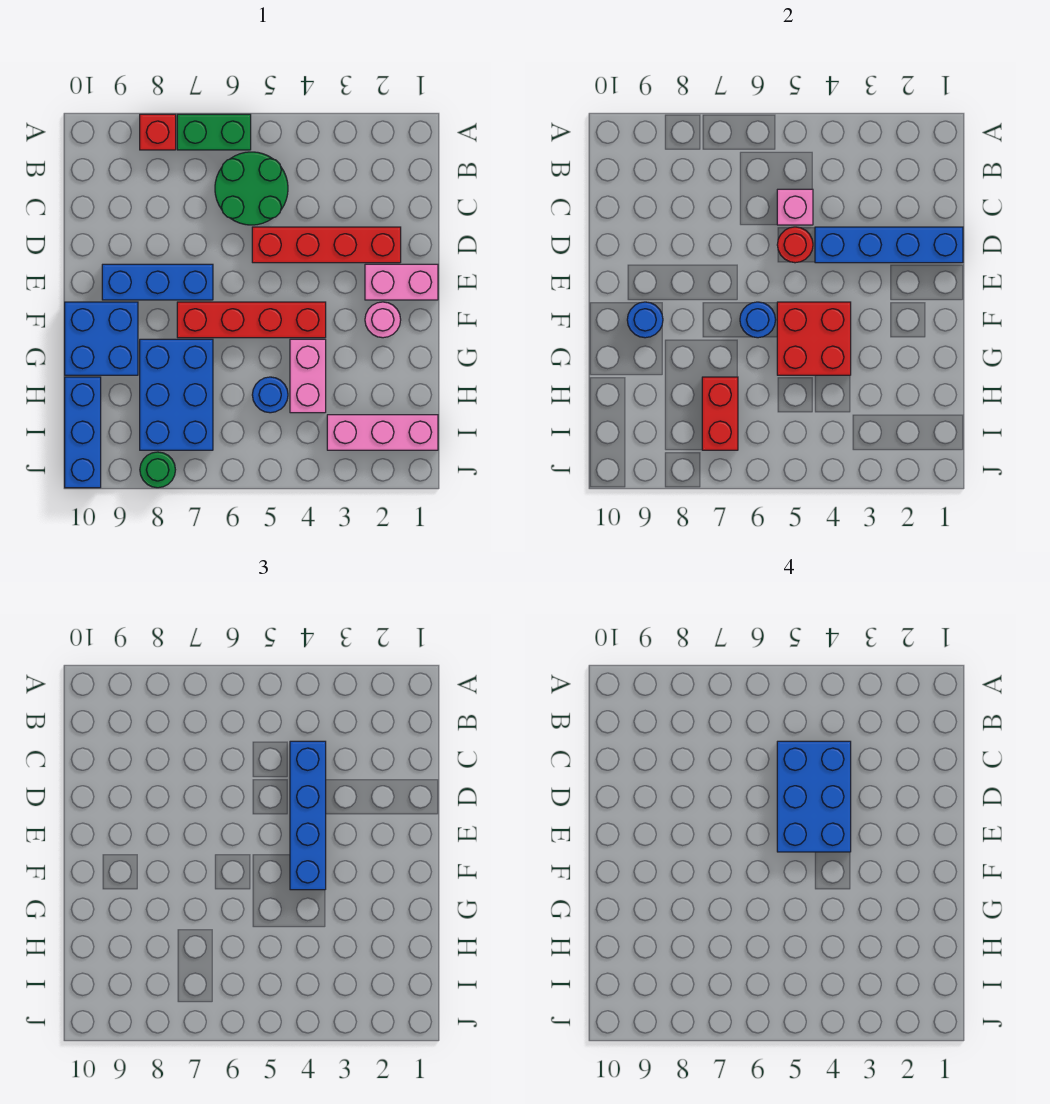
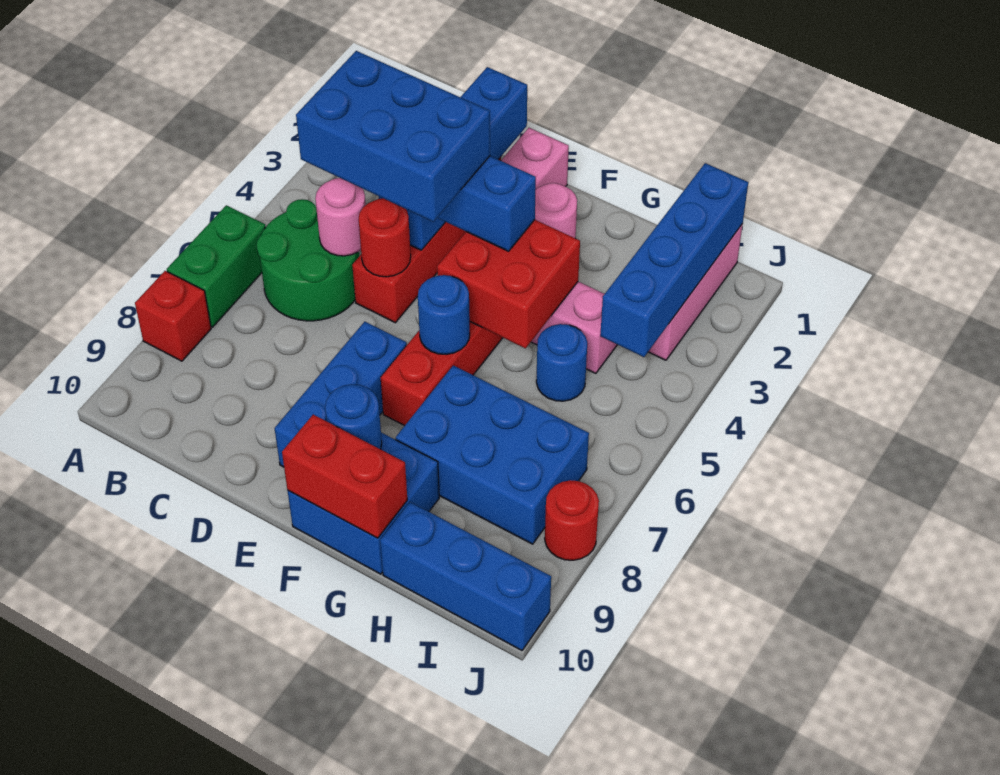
pink brick C5 level 2 -> pink round brick C5 level 2
red brick H7:I7 level 2 -> red brick F10:G10 level 2
none -> blue brick I1:I4 level 2
green round brick J8 level 1 -> red round brick J8 level 1

